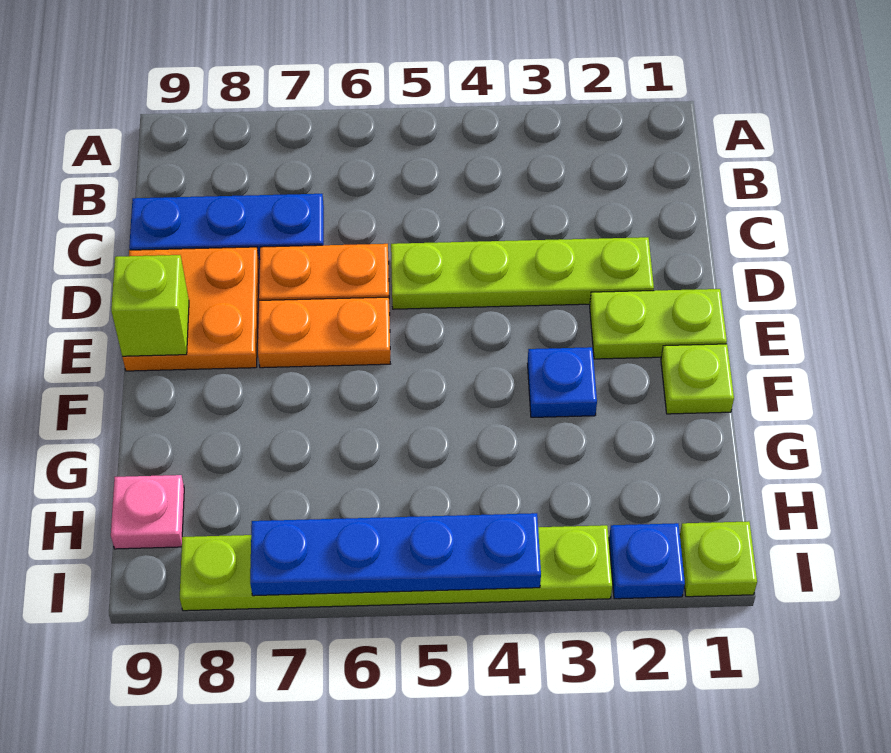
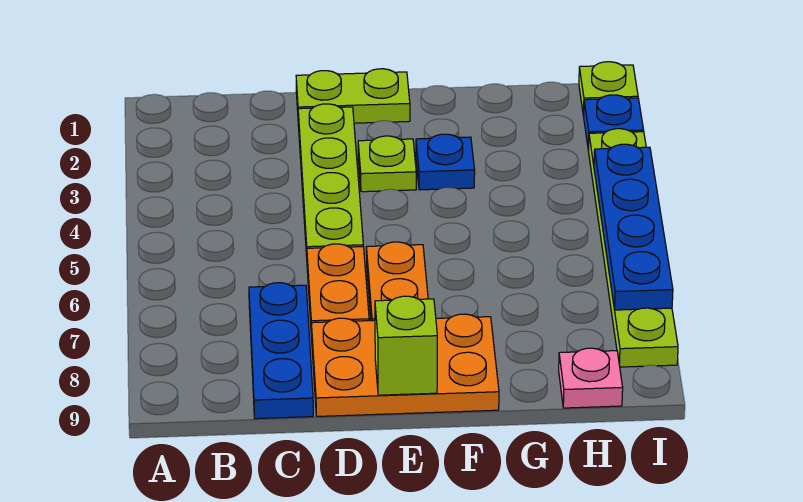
orange plate D8:E9 level 1 -> orange plate D8:F9 level 1
lime plate E1:E2 level 1 -> lime plate D1:E1 level 1
lime plate F1 level 1 -> lime plate E3 level 1

